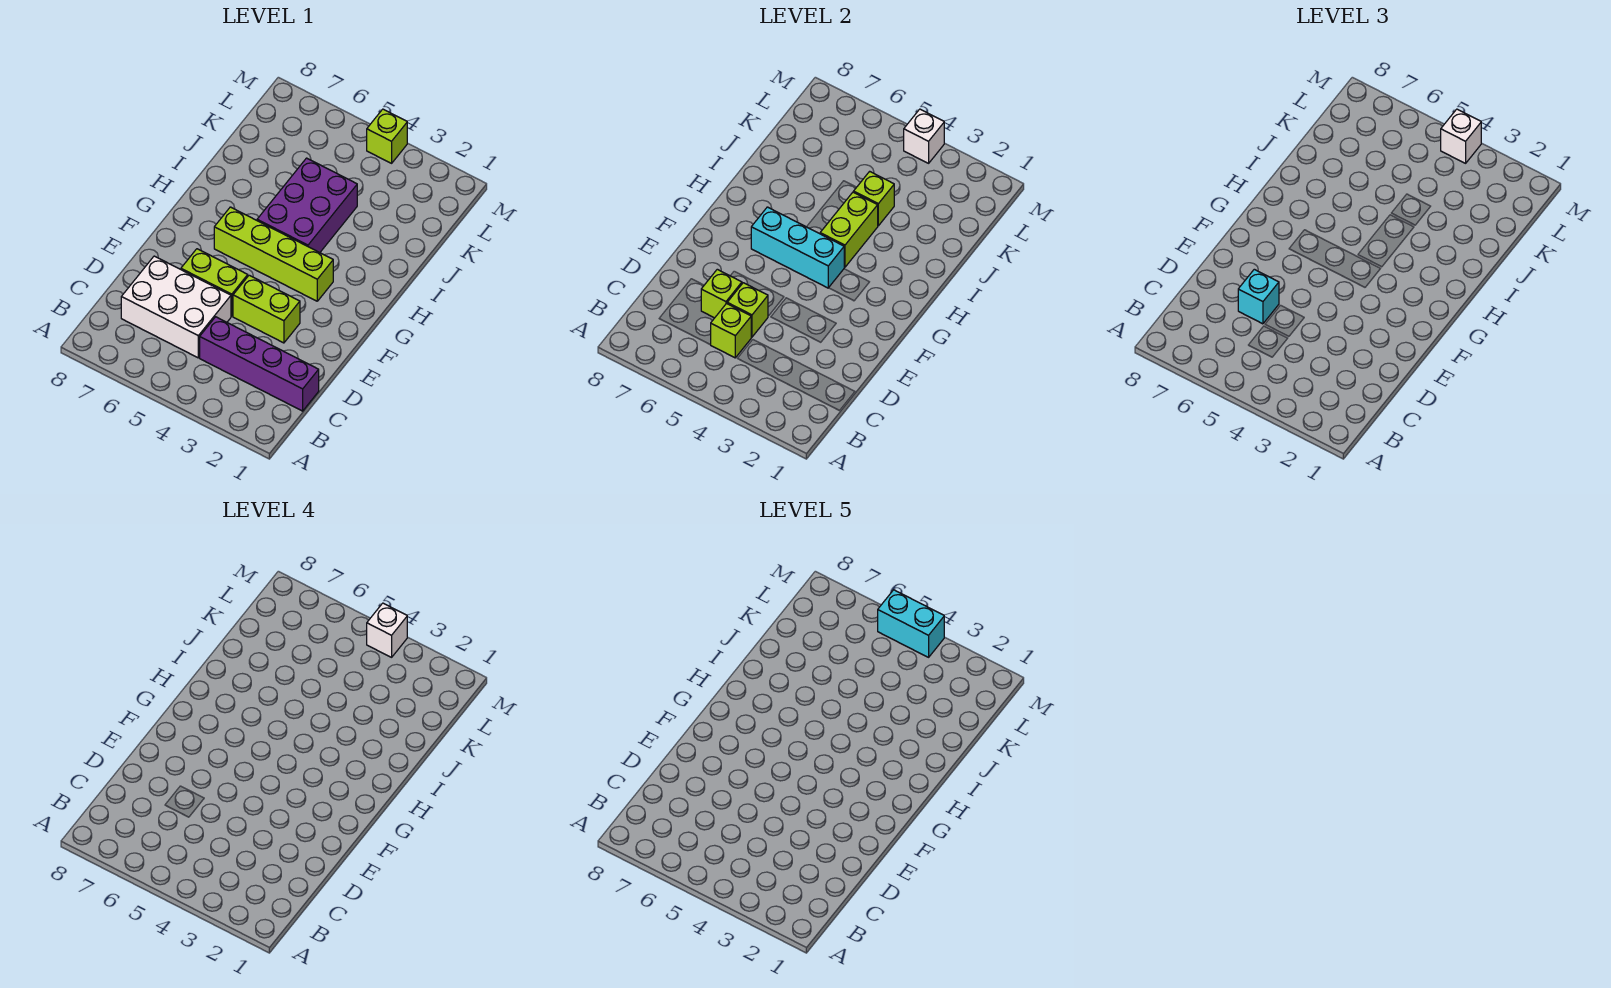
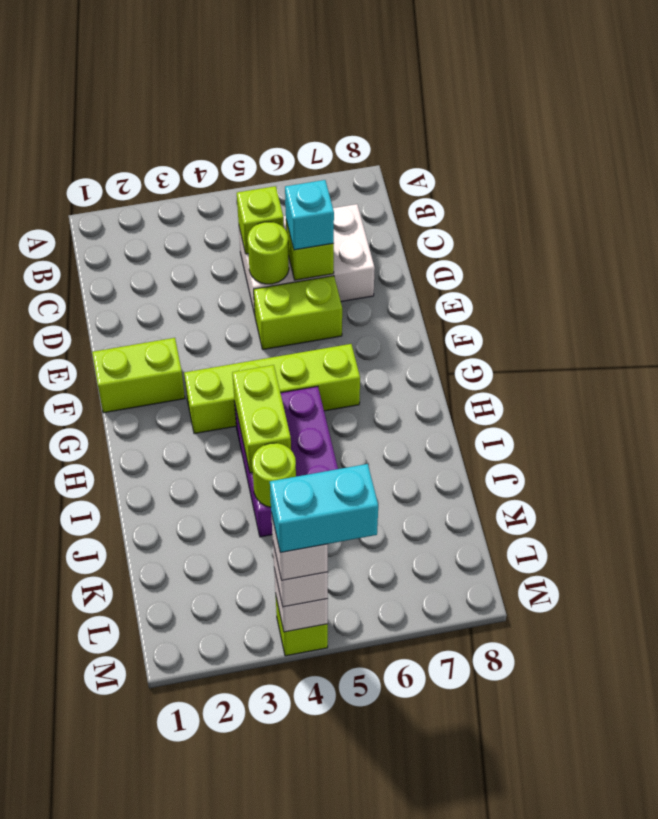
purple brick C1:C4 level 1 -> none
lime brick D5 level 2 -> lime round brick D5 level 2
lime brick E3:E4 level 1 -> lime brick F1:F2 level 1
cyan brick G4:G6 level 2 -> none
lime brick J4 level 2 -> lime round brick J4 level 2

